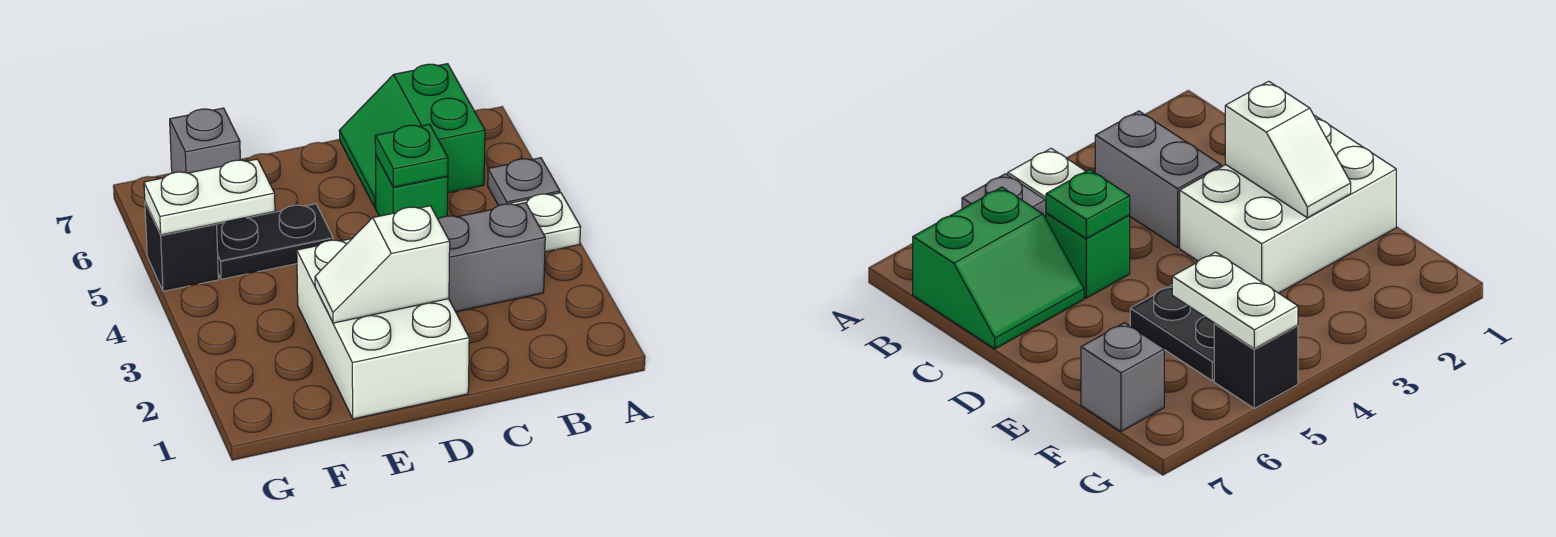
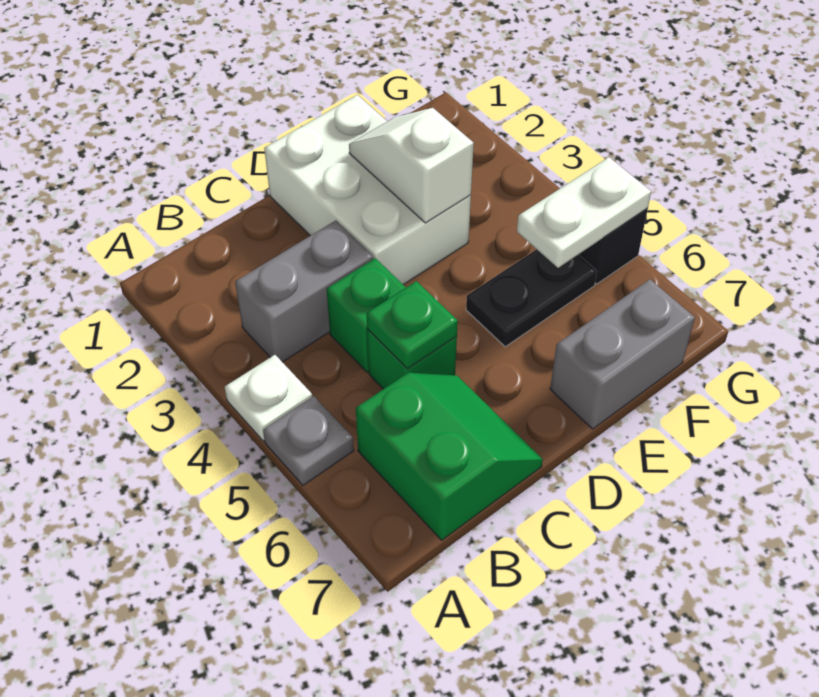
none -> green brick C4 level 1
white slope D2:E2 level 2 top D -> white slope E2:E3 level 2 top 3
grey brick F7 level 1 -> grey brick E7:F7 level 1

